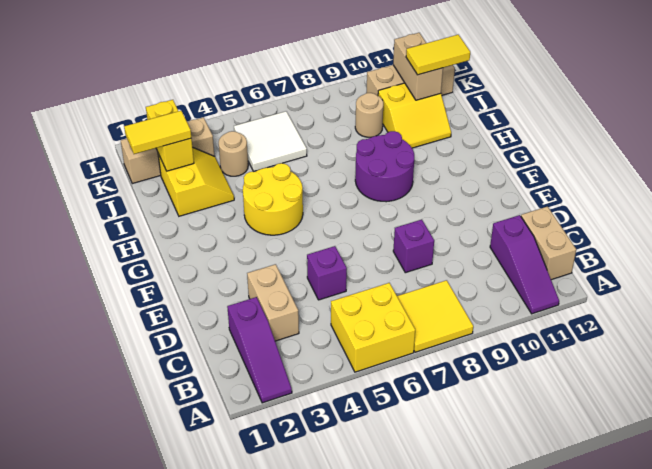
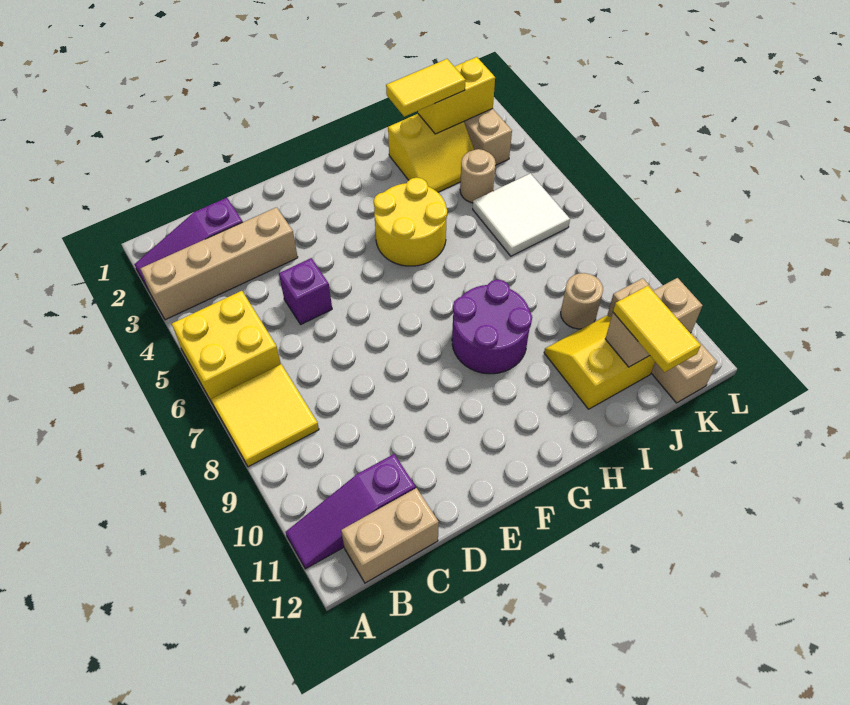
tan brick C3:D3 level 1 -> tan brick A3:D3 level 1
purple brick D8 level 1 -> none
yellow slope I10:J11 level 1 top J -> yellow slope I10:J11 level 1 top 11
yellow tile J1:J2 level 3 -> yellow tile I2:J2 level 3

